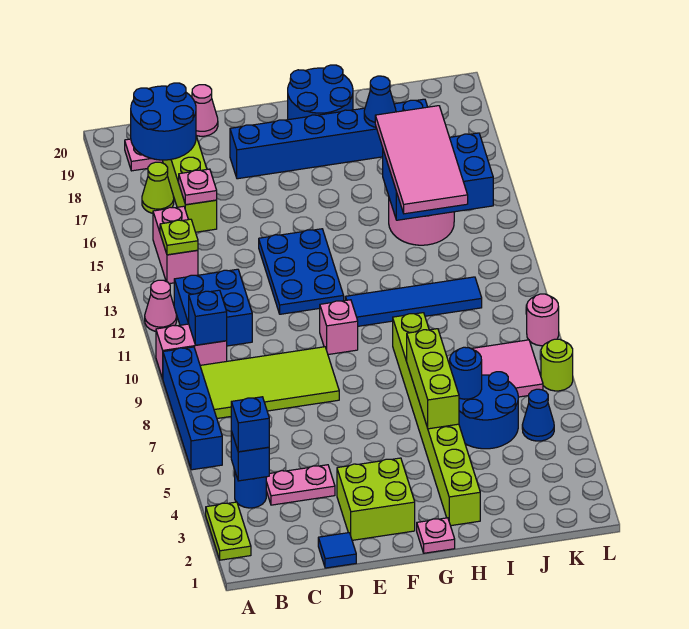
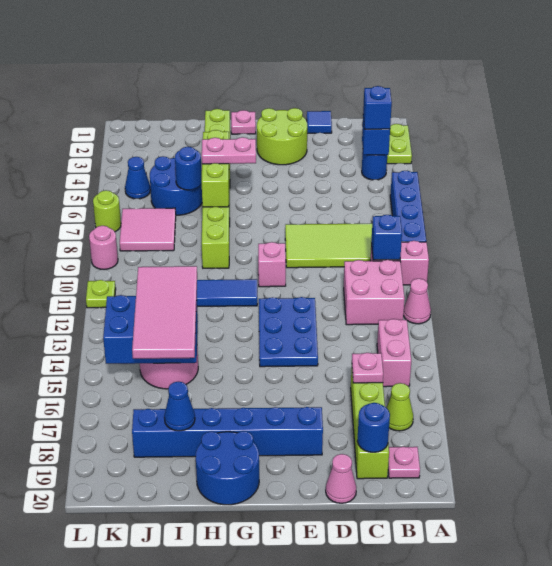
blue brick B11:C12 level 1 -> pink brick B11:C12 level 1
lime plate B14 level 2 -> lime plate L11 level 1
blue round brick B18:C19 level 2 -> blue round brick C19 level 2
pink plate C4:D4 level 1 -> pink plate G6:H6 level 3
lime brick E2:F3 level 1 -> lime round brick E2:F3 level 1

